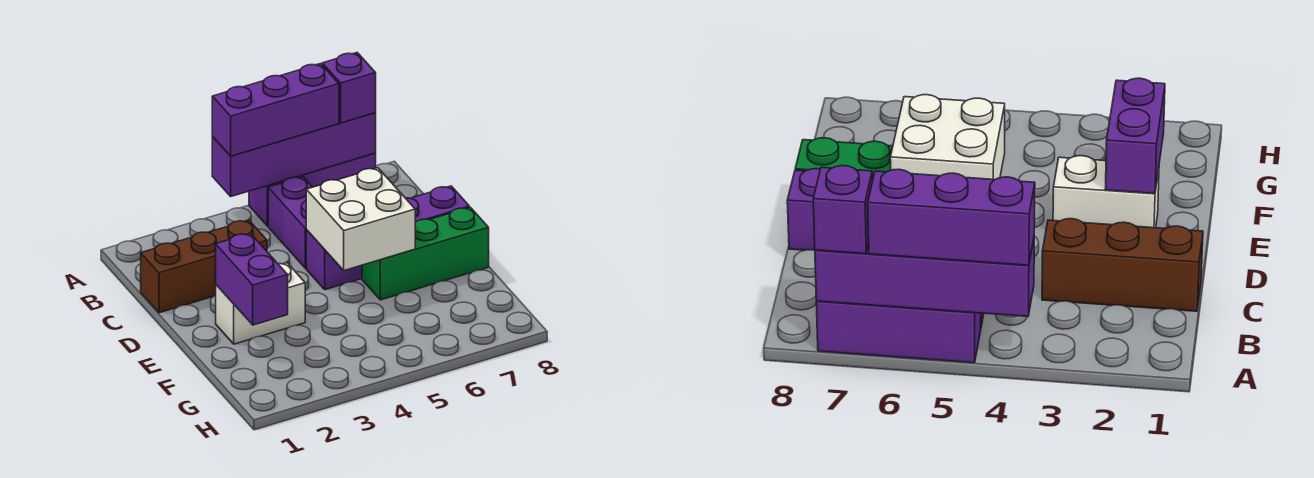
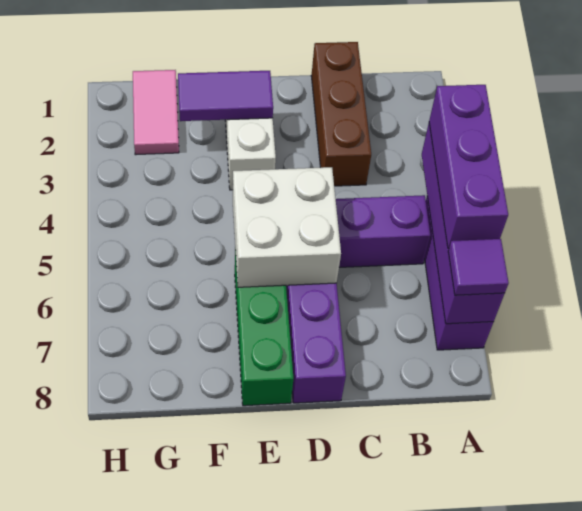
purple brick A7 level 3 -> purple tile A7 level 3
purple brick E2:F2 level 2 -> purple tile E2:F2 level 2
none -> pink tile G1:G2 level 1

